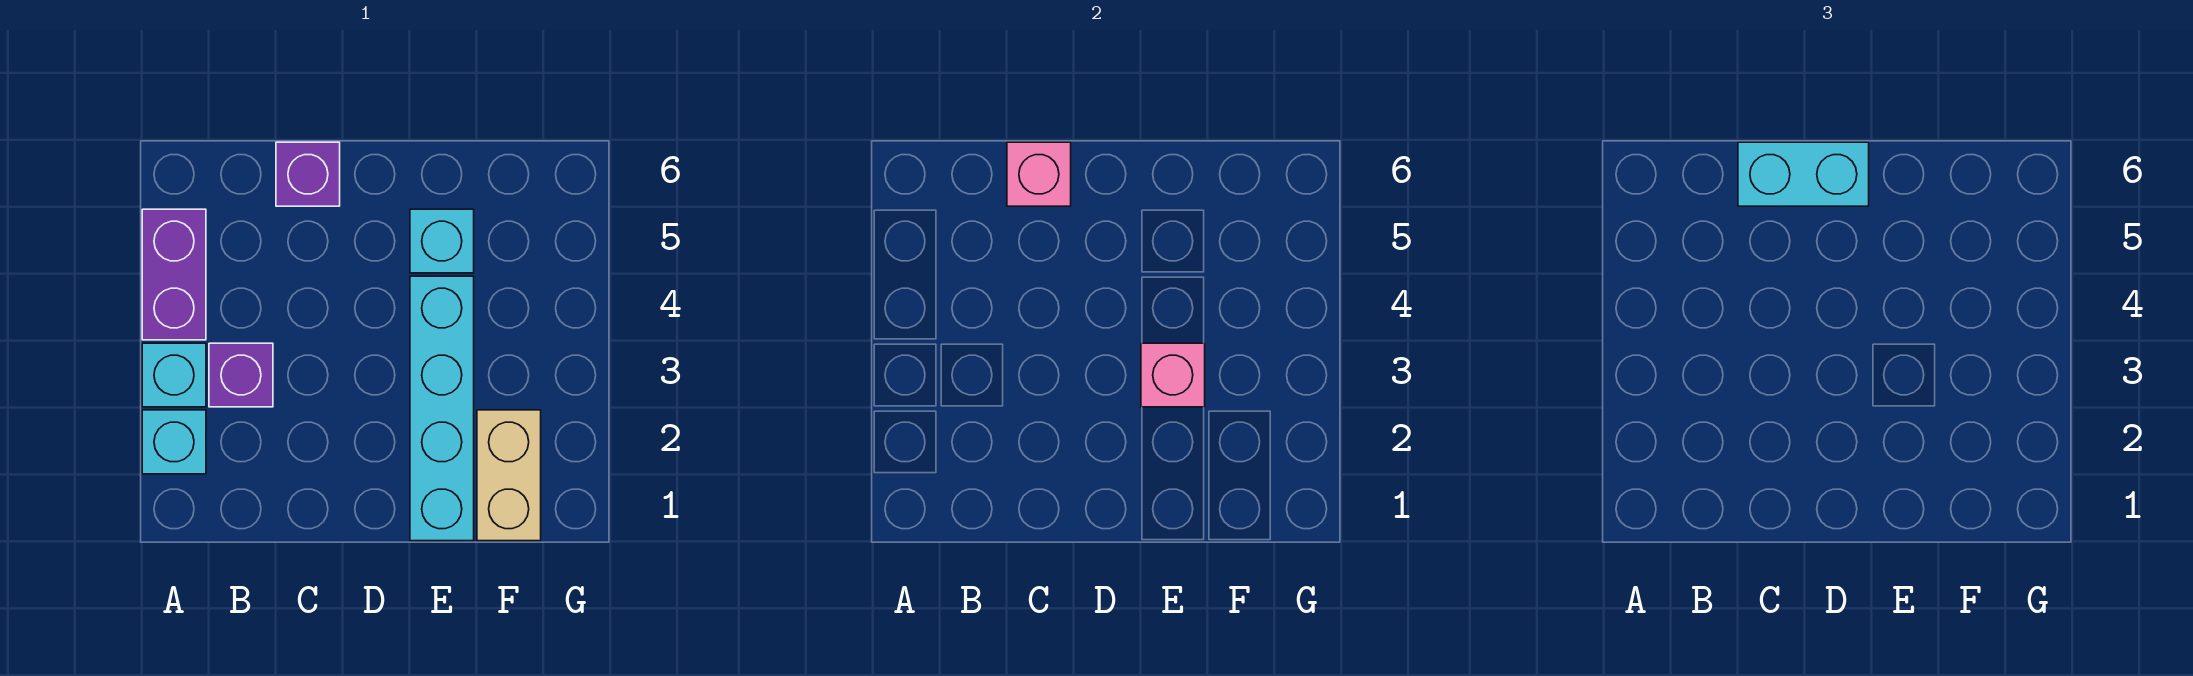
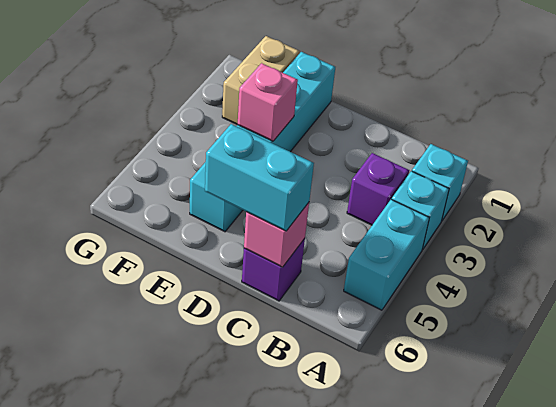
purple brick A4:A5 level 1 -> cyan brick A4:A5 level 1

